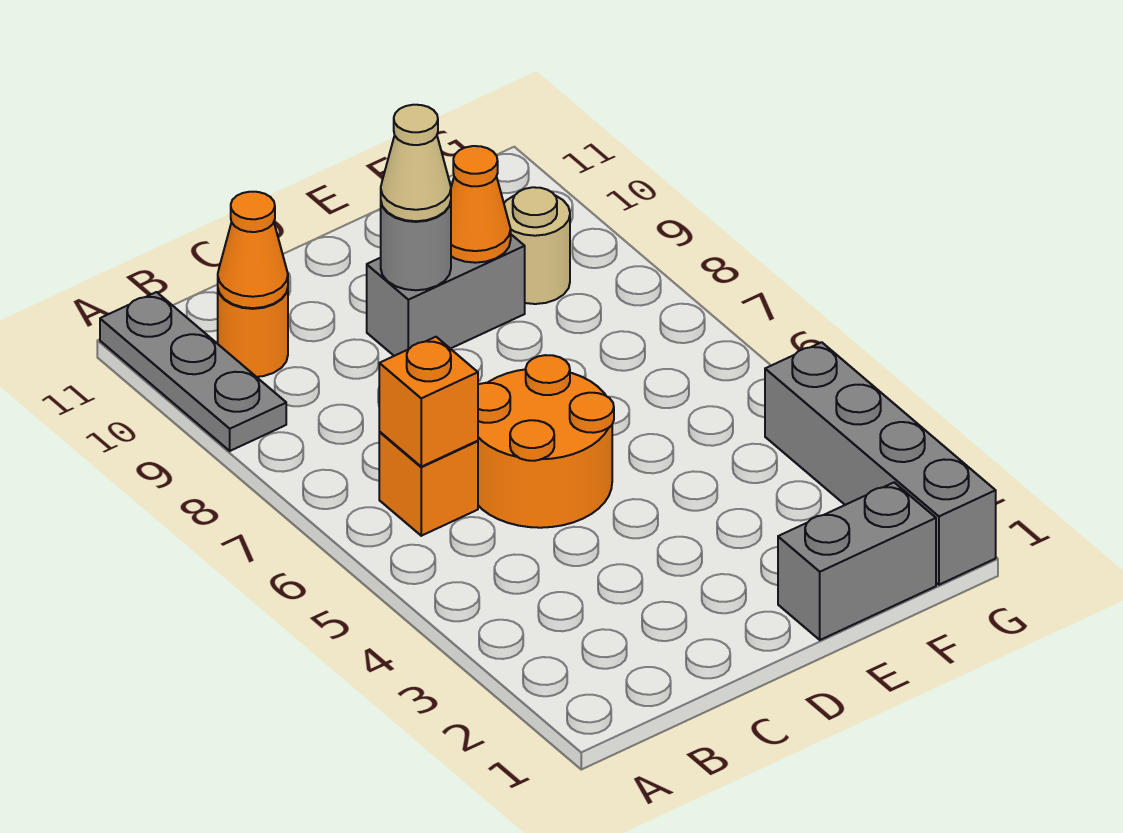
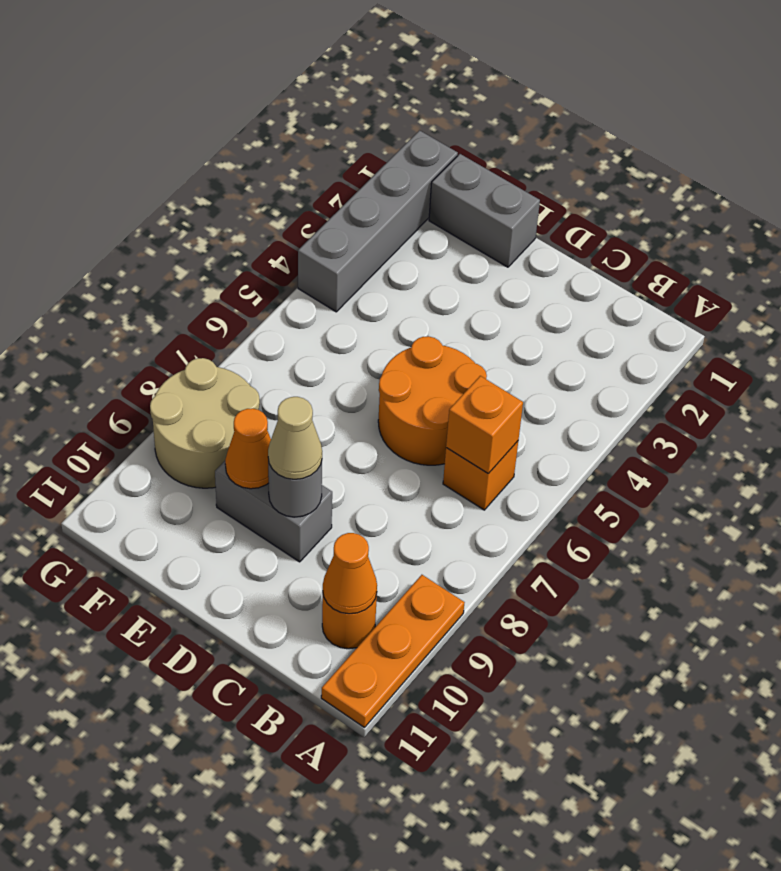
grey plate A9:A11 level 1 -> orange plate A9:A11 level 1
tan round brick F9 level 1 -> tan round brick F8:G9 level 1

